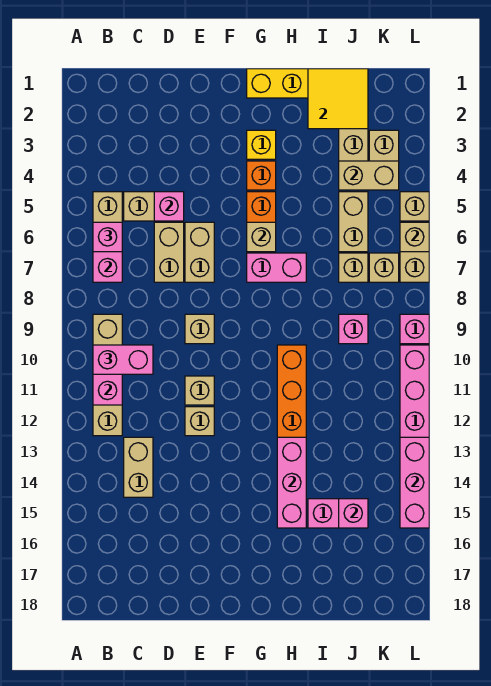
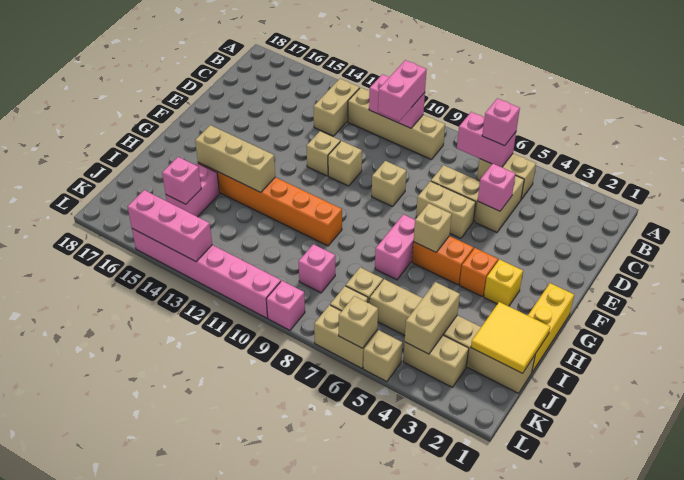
tan brick C13:C14 level 1 -> tan brick B13:C13 level 1
pink brick H13:H15 level 2 -> tan brick H13:H15 level 2

